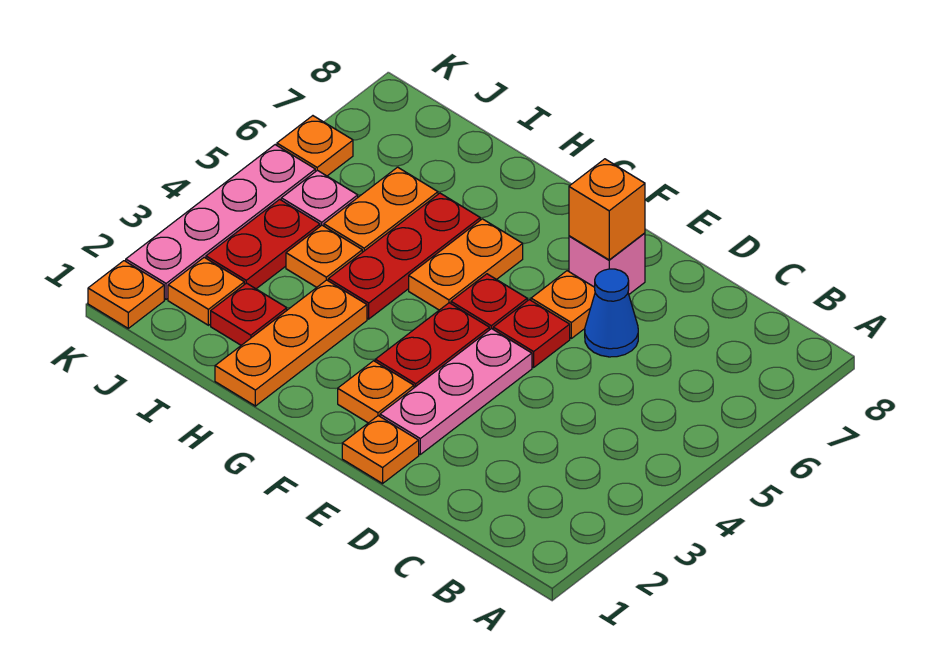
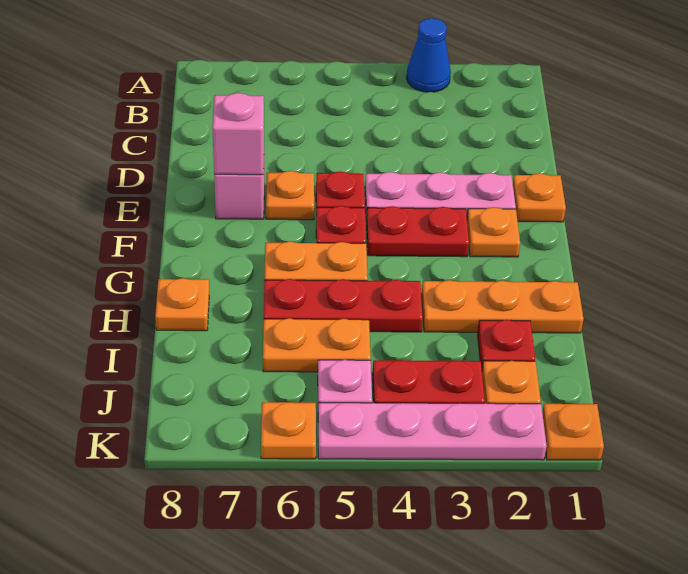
blue cone D6 level 1 -> blue cone A3 level 1
orange brick E7 level 2 -> pink brick E7 level 2
orange plate I4 level 1 -> orange plate H8 level 1

